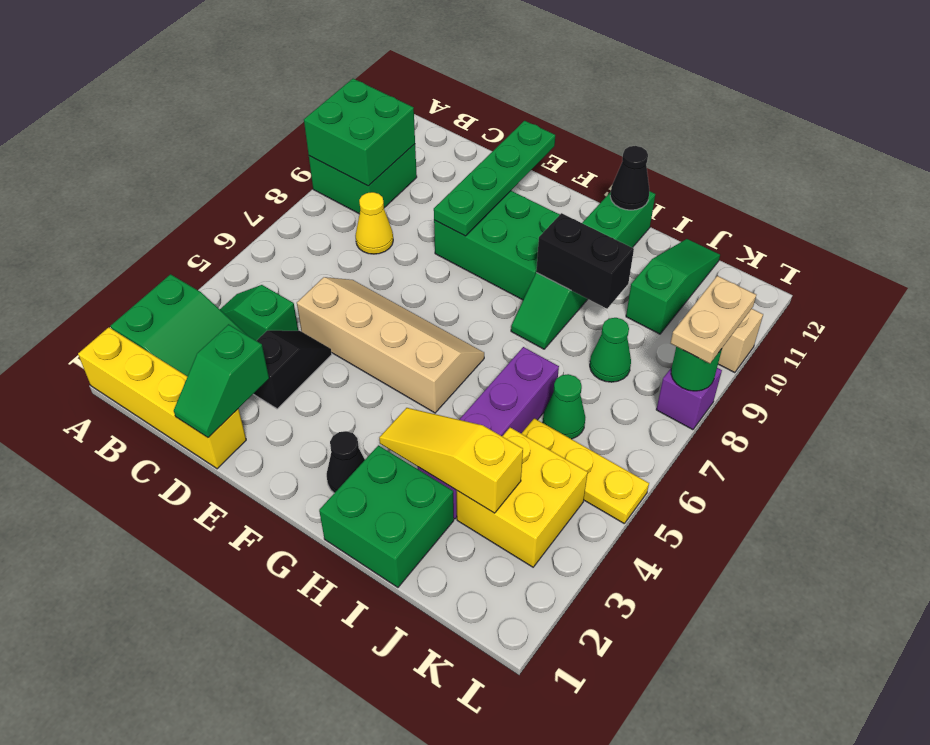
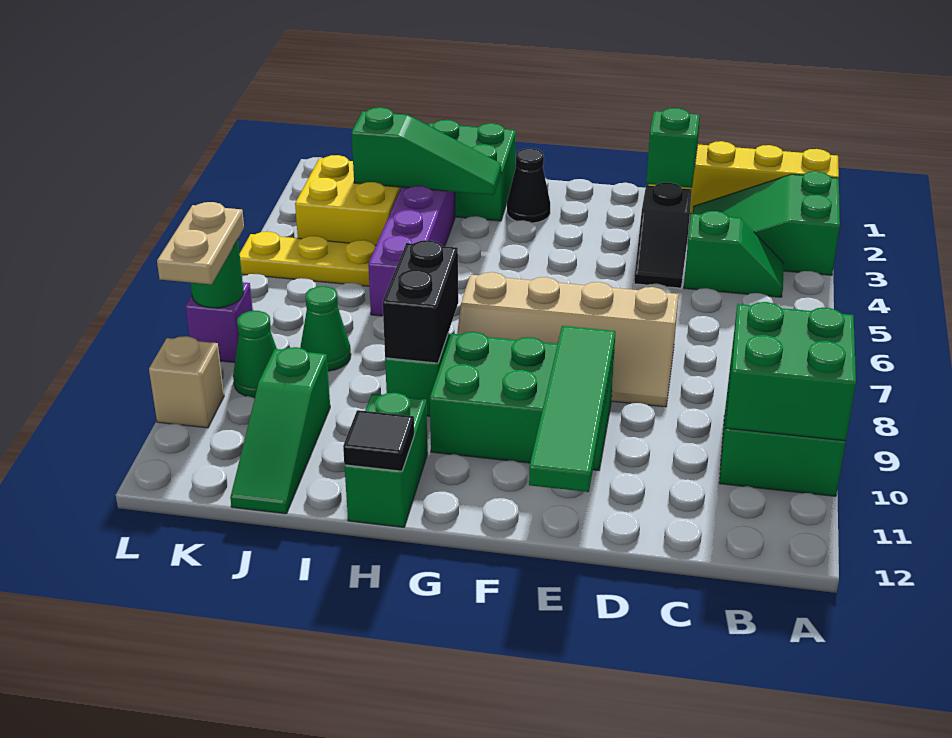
yellow cone C8 level 1 -> none
tan slope D5:G6 level 1 top 5 -> tan slope D7:G8 level 1 top 7
green plate E9:E12 level 2 -> green tile E9:E12 level 2
yellow slope H3:J3 level 2 top J -> green slope H3:J3 level 2 top J
black brick H9:I9 level 2 -> black brick H8:H9 level 2
black cone H12 level 2 -> black tile H12 level 2
green cone J6 level 1 -> green cone K9 level 1

